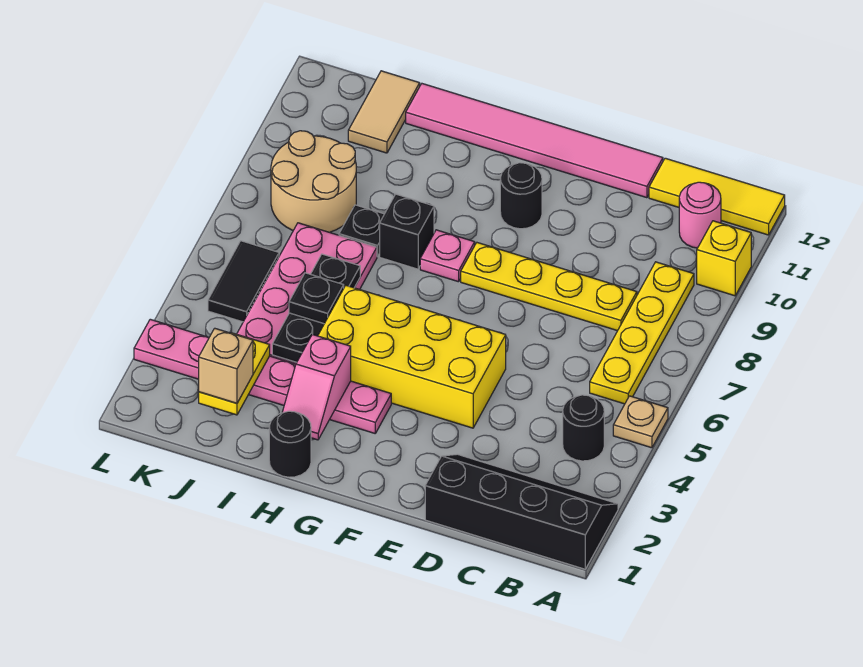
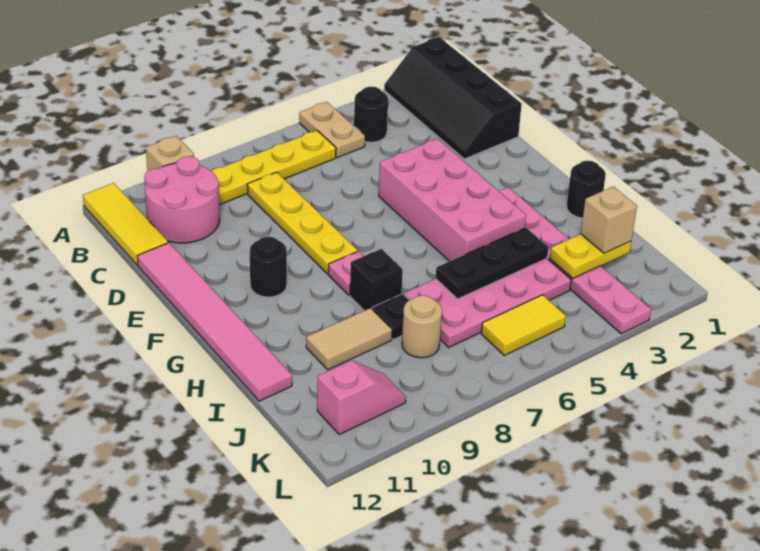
tan plate A5 level 1 -> tan plate A5:B5 level 1
yellow brick A10 level 1 -> tan brick A10 level 1
pink round brick B11 level 1 -> pink round brick B10:C11 level 1
yellow brick E4:H5 level 1 -> pink brick E4:H5 level 1
pink slope H2:H3 level 2 top 3 -> pink slope K10:K11 level 1 top 11
black plate I5 level 3 -> none
tan round brick J8:K9 level 1 -> tan round brick J8 level 1
tan tile J11:J12 level 1 -> tan tile I9:I10 level 1
black tile K5:K6 level 1 -> yellow tile K5:K6 level 1

